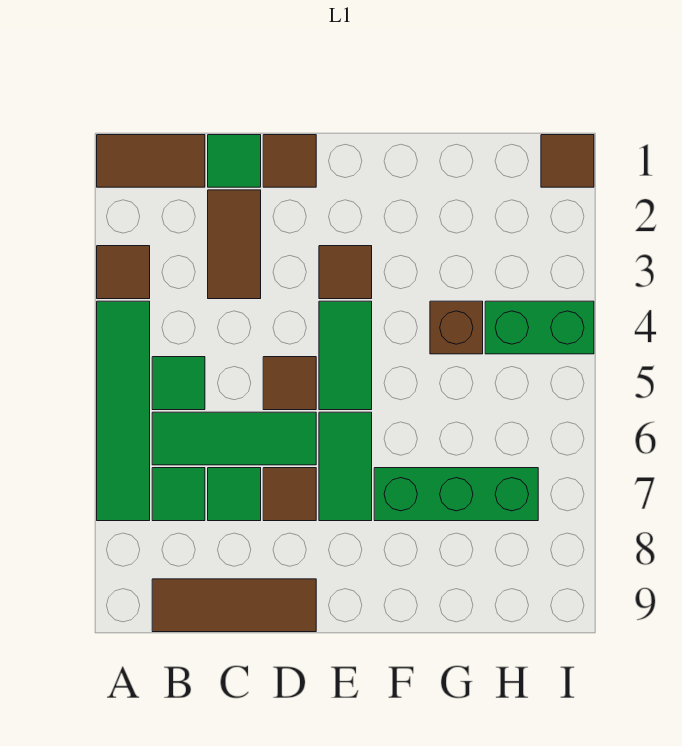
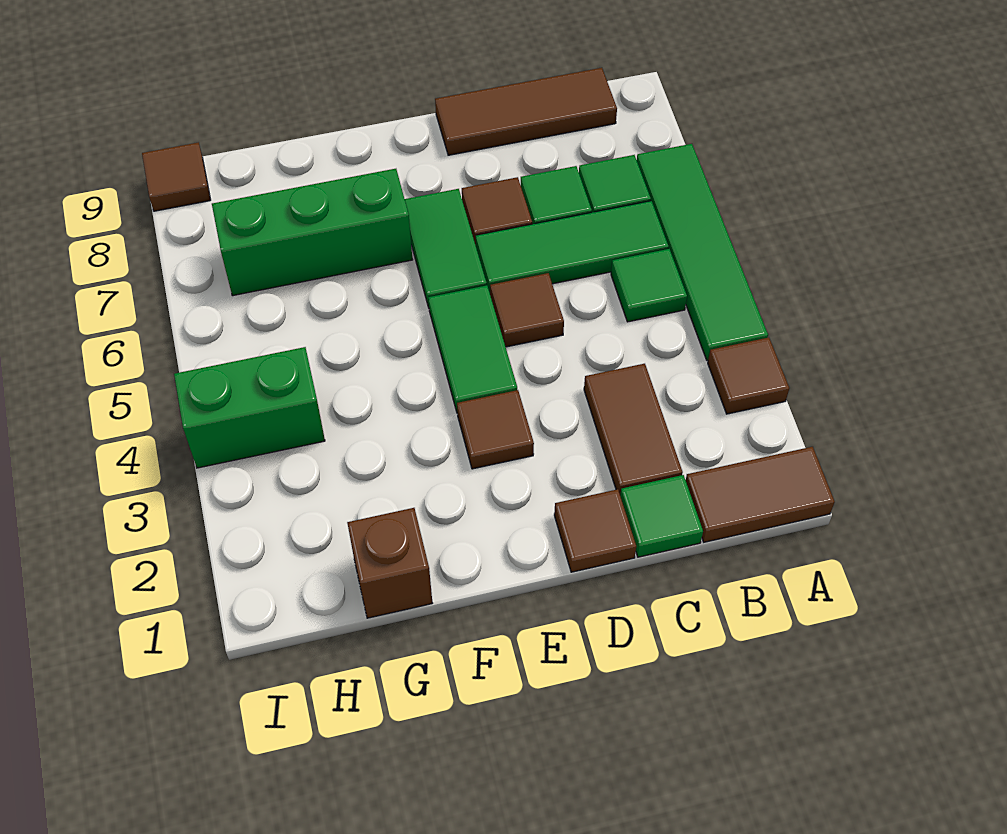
brown brick G4 level 1 -> brown brick G1 level 1
brown tile I1 level 1 -> brown tile I9 level 1

